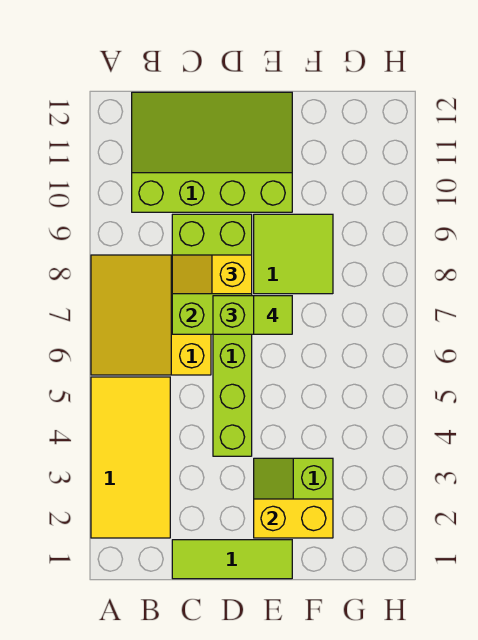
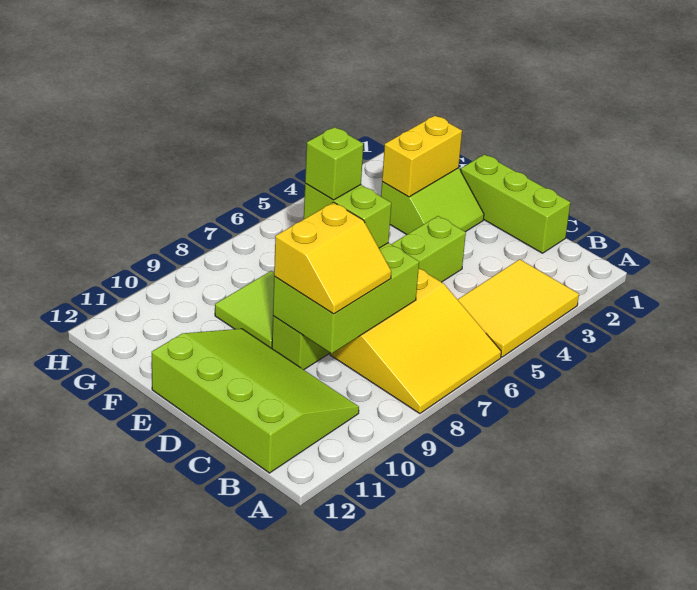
yellow tile A2:B5 level 1 -> yellow tile A3:B5 level 1
lime slope B10:E12 level 1 top 10 -> lime slope B10:E12 level 1 top 12
lime tile C1:E1 level 1 -> lime brick C1:E1 level 1
yellow slope C8:D8 level 3 top D -> yellow slope C8:D9 level 3 top D
yellow brick E2:F2 level 2 -> yellow brick F2:F3 level 2
lime tile E7 level 4 -> lime brick E7 level 4

